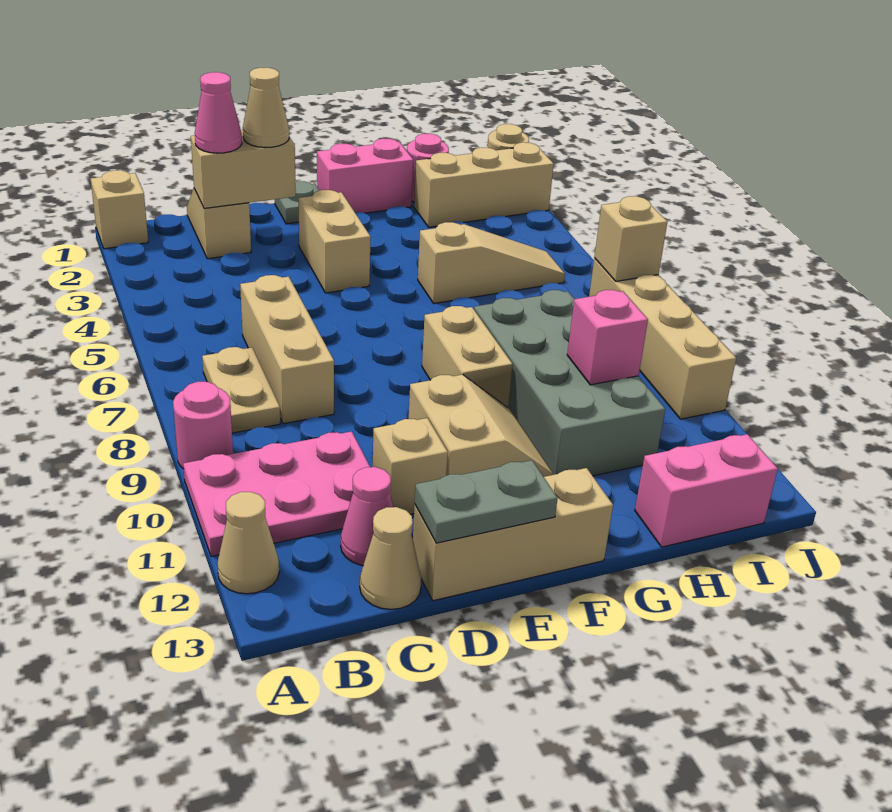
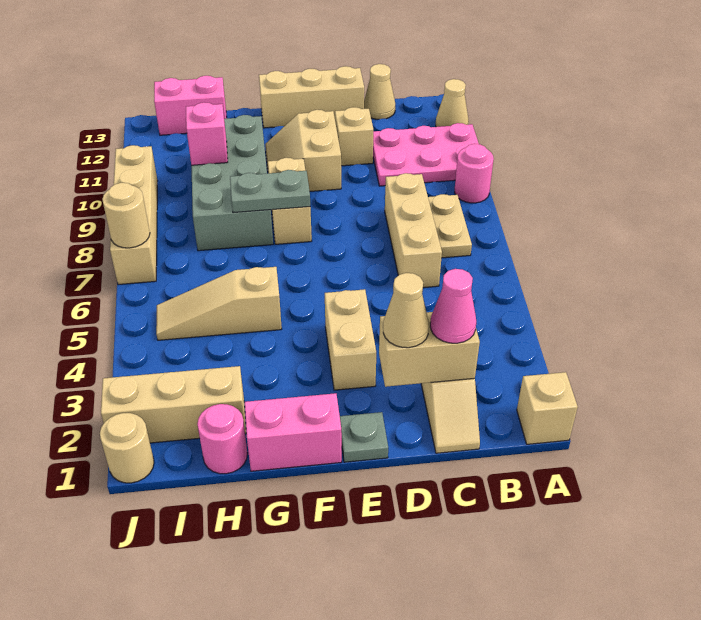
pink cone C12 level 1 -> none
grey plate D13:E13 level 2 -> grey plate F8:G8 level 2
tan brick J7 level 2 -> tan round brick J7 level 2

